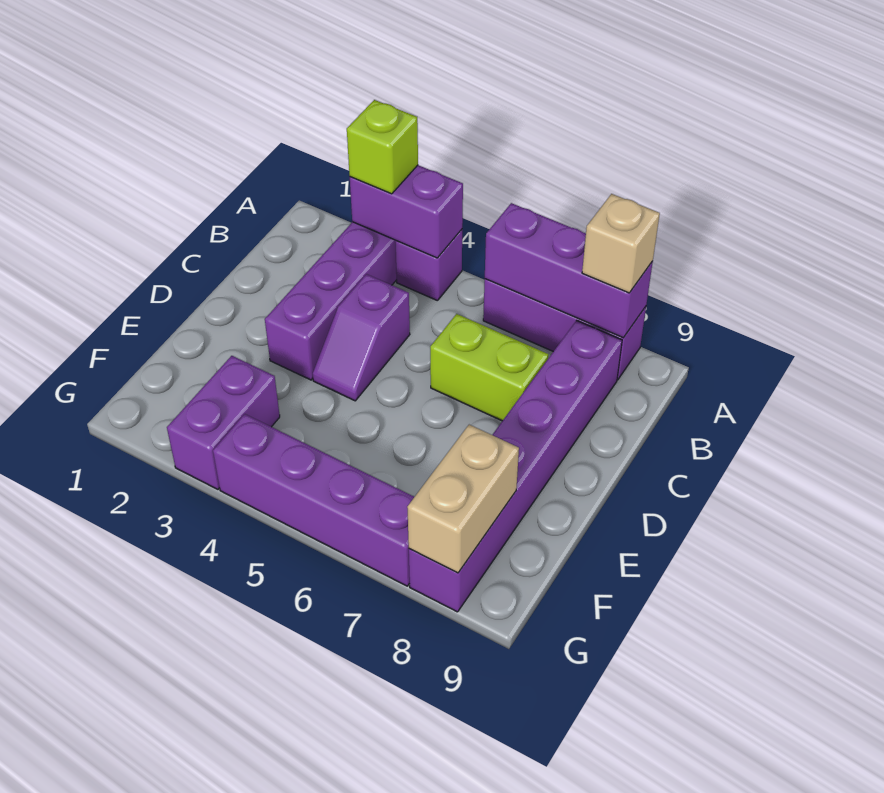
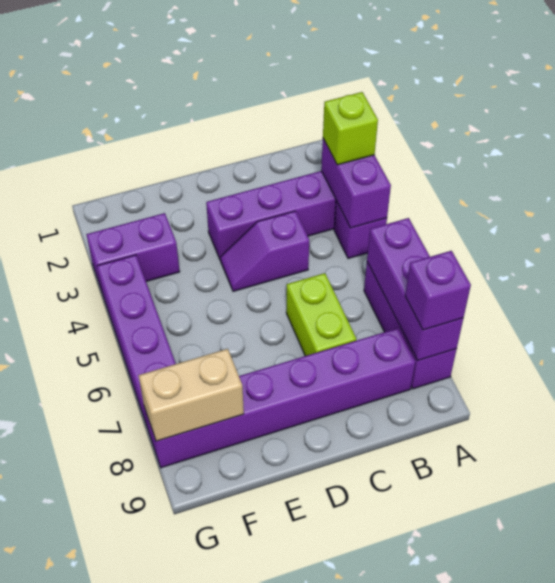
tan brick A8 level 3 -> purple brick A8 level 3

